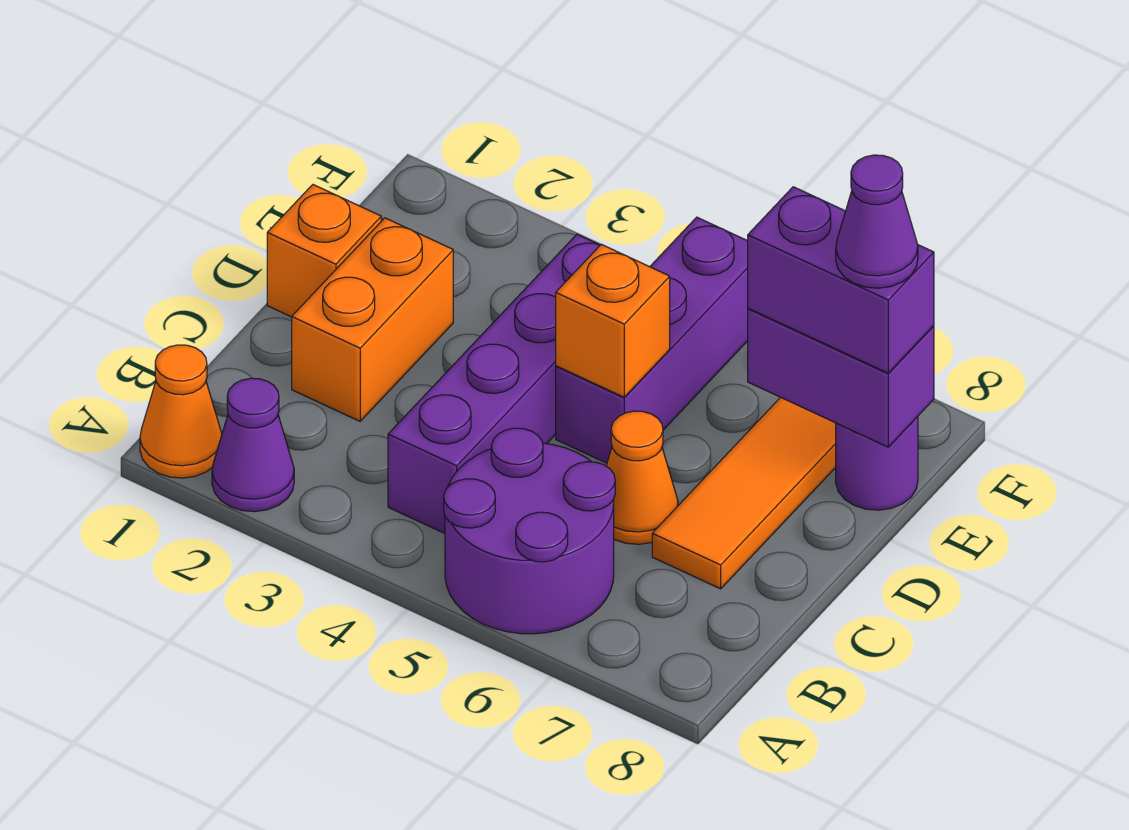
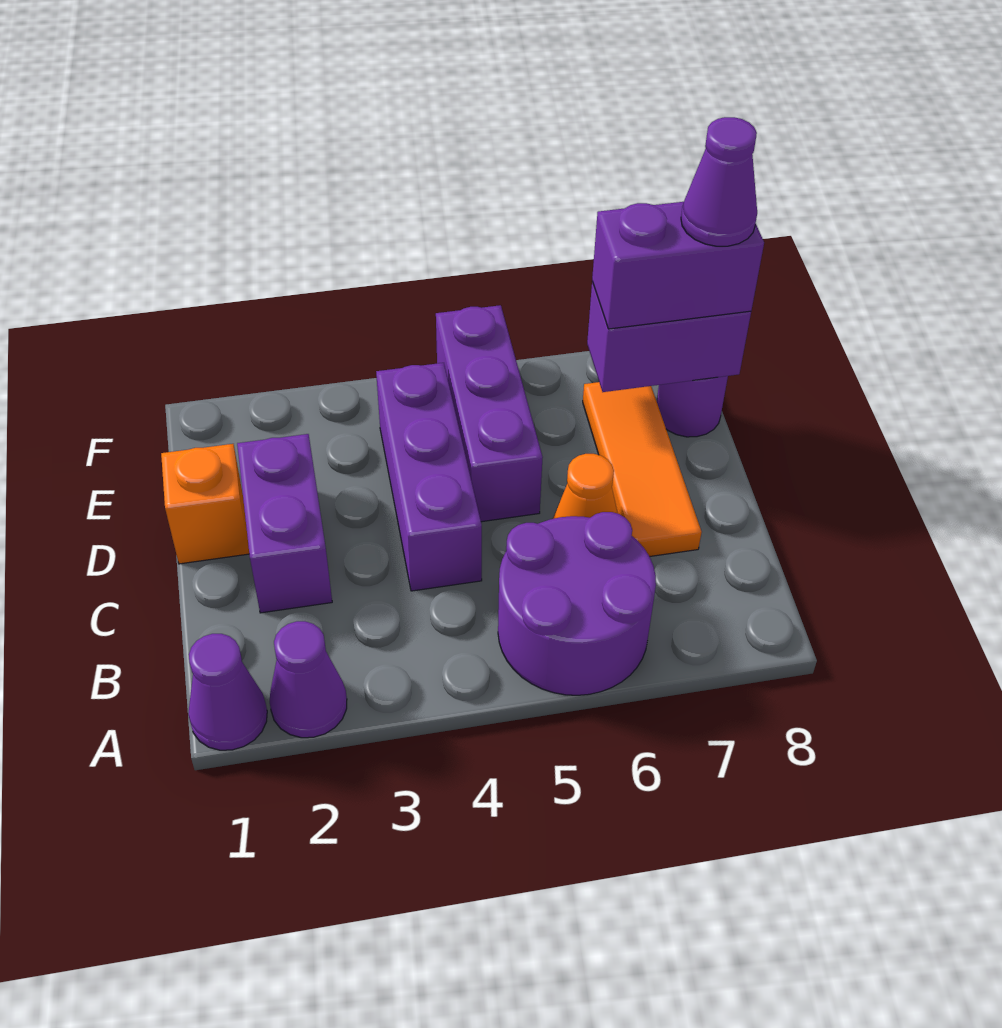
orange cone A1 level 1 -> purple cone A1 level 1
purple brick B4:E4 level 1 -> purple brick C4:E4 level 1
orange brick C2:D2 level 1 -> purple brick C2:D2 level 1
orange brick D5 level 2 -> none

